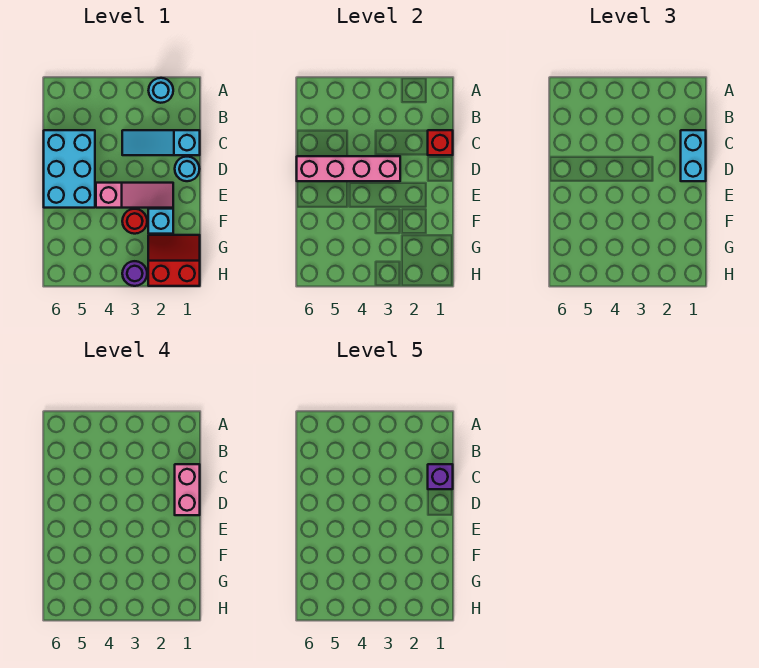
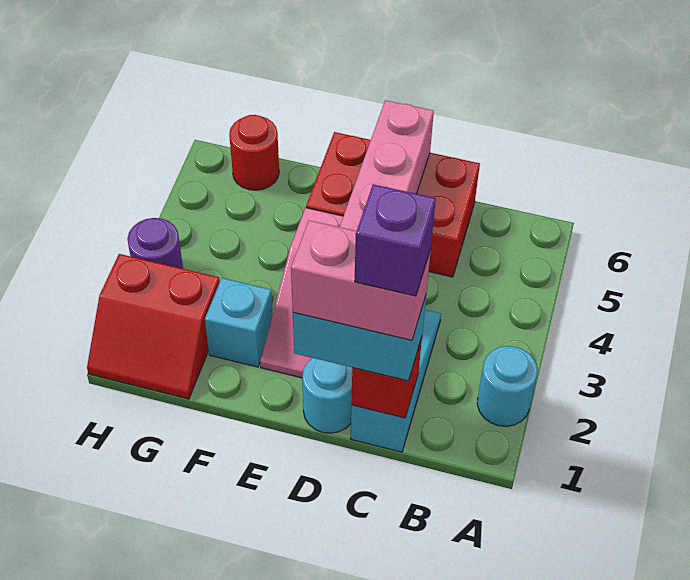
cyan brick C5:E6 level 1 -> red brick C5:E6 level 1
red round brick F3 level 1 -> red round brick G6 level 1
red slope G1:H2 level 1 top H -> red slope G1:H2 level 1 top 2

